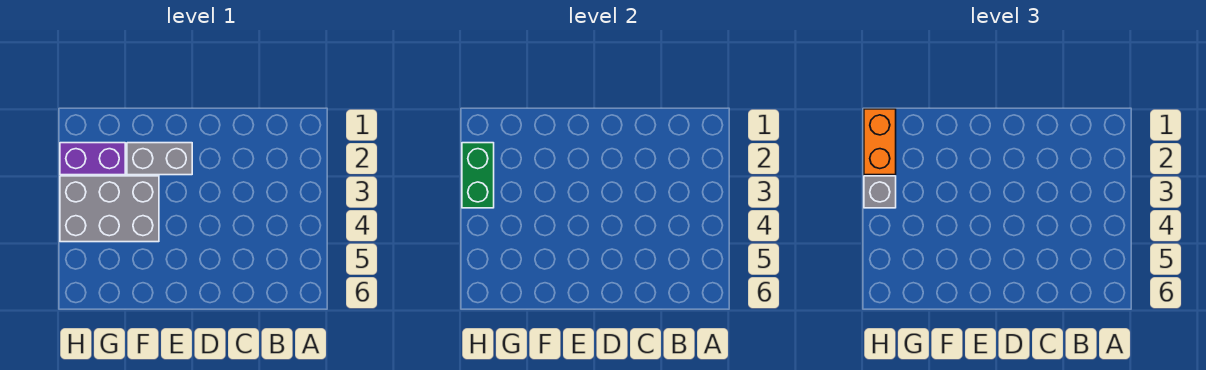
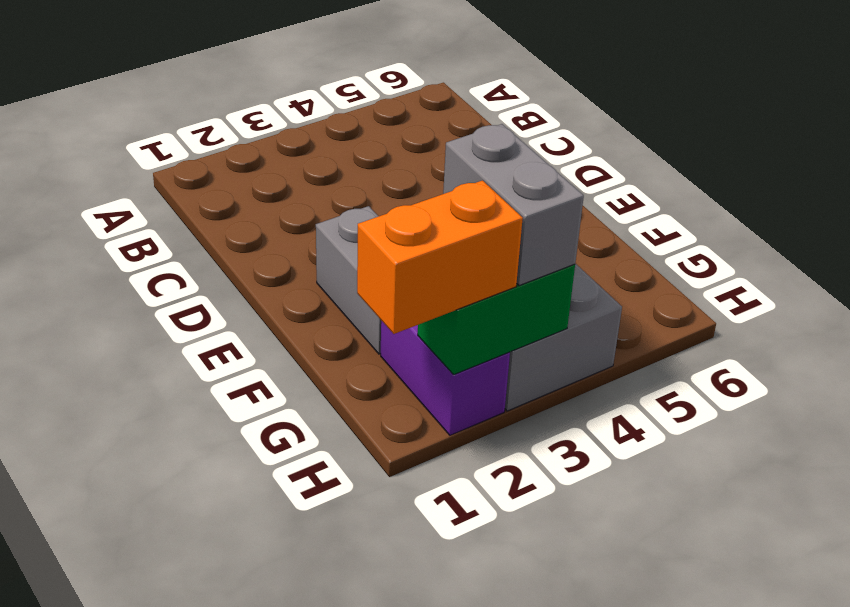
grey brick H3 level 3 -> grey brick G3:H3 level 3

